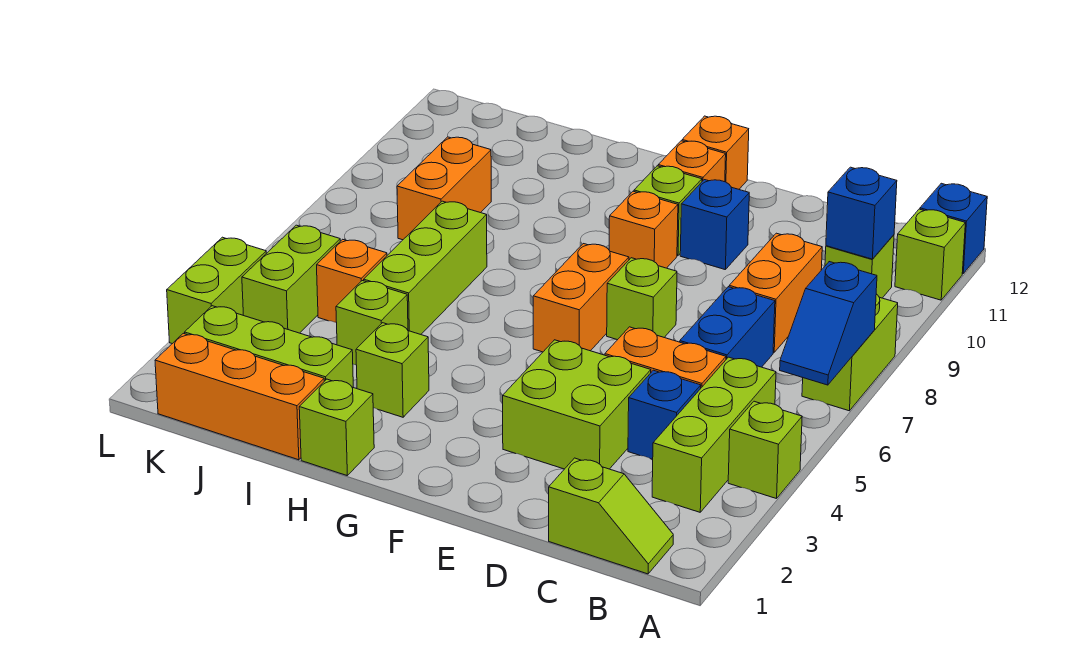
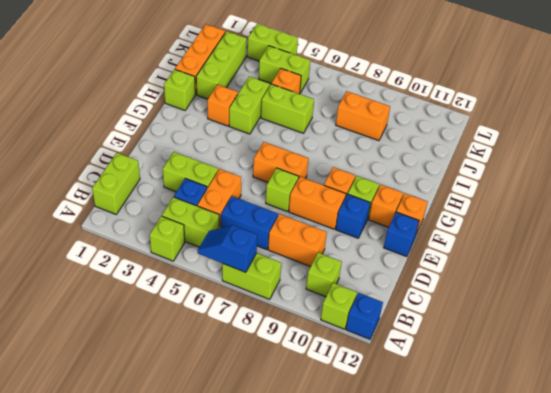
lime slope B1:C1 level 1 top C -> lime brick B1:C1 level 1
lime brick B3:B5 level 1 -> lime brick B4:B5 level 1
blue brick B10 level 2 -> blue brick E12 level 1
lime brick D3:E4 level 1 -> lime brick D3:D4 level 1
none -> orange brick E8:E9 level 1
lime brick H3 level 1 -> orange brick H3 level 1
lime brick I4 level 1 -> lime brick H4:I4 level 1
lime brick I5:I7 level 1 -> lime brick I5:I6 level 1

